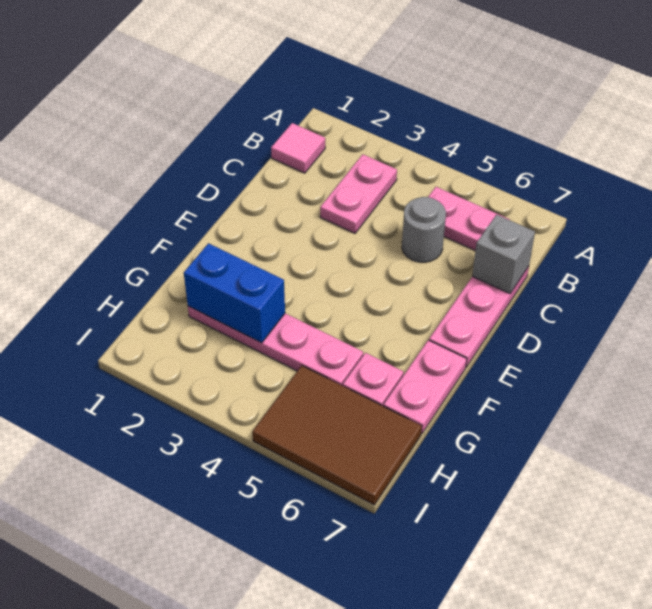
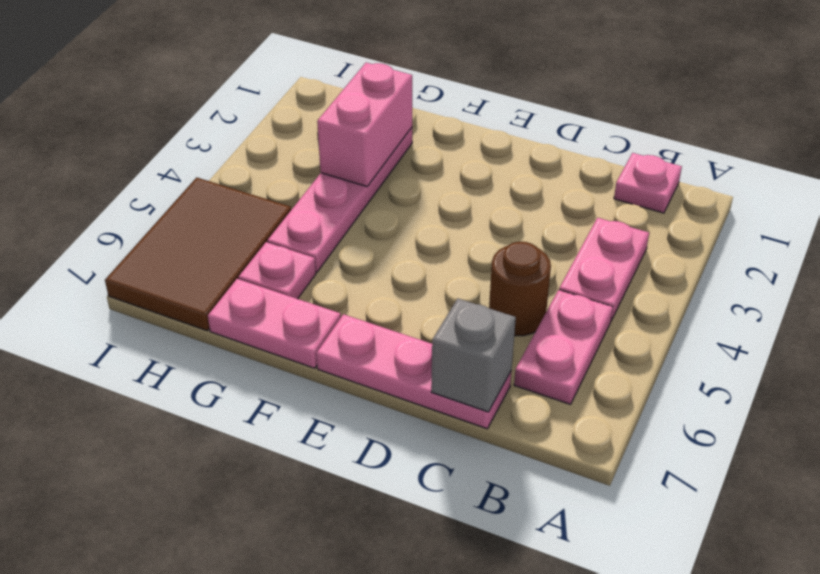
pink tile B1 level 1 -> pink plate B1 level 1
pink plate B3:C3 level 1 -> pink plate B3:B4 level 1
grey round brick C5 level 1 -> brown round brick C5 level 1
blue brick G2:G3 level 2 -> pink brick G2:G3 level 2

